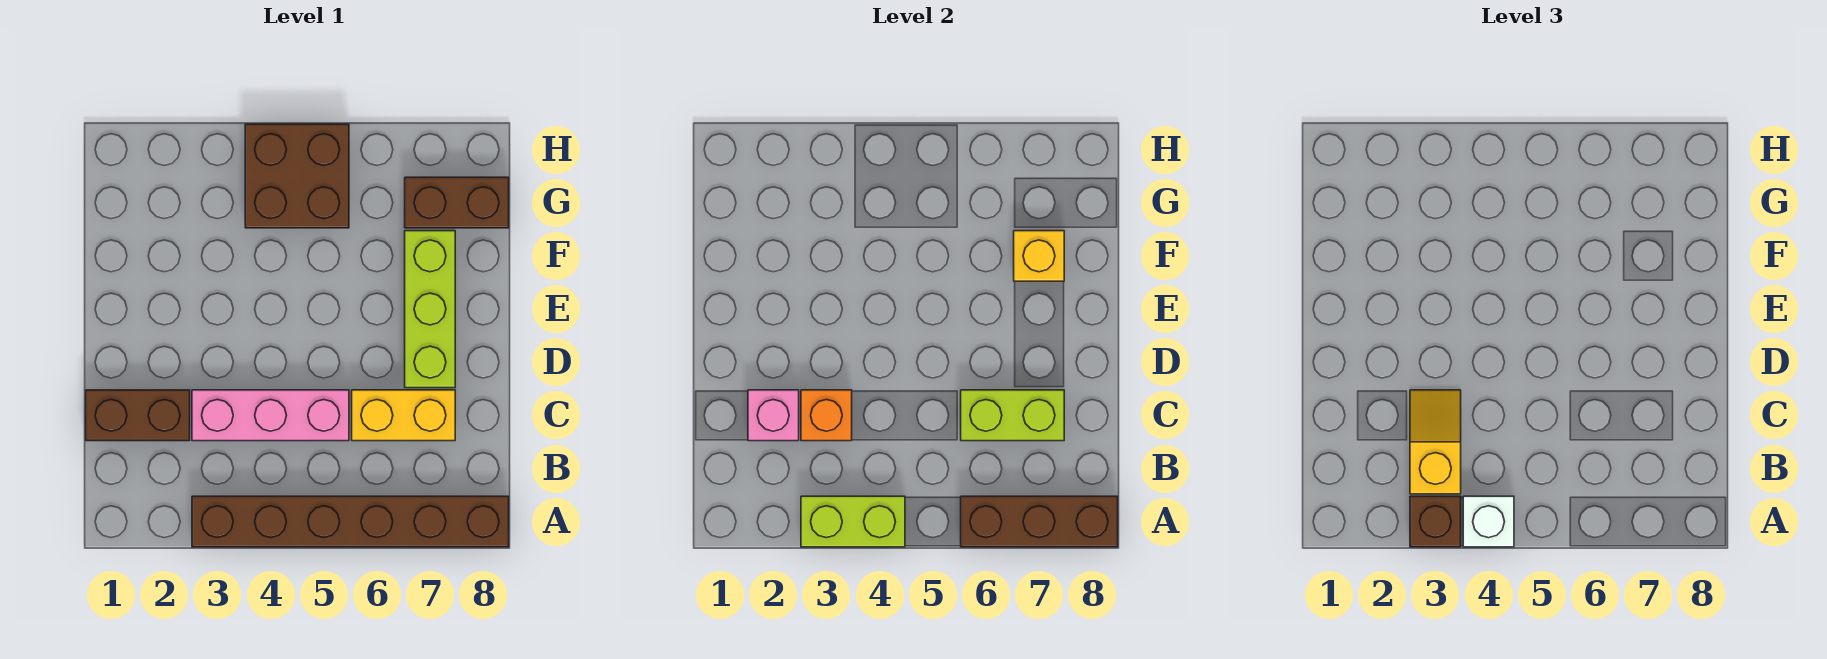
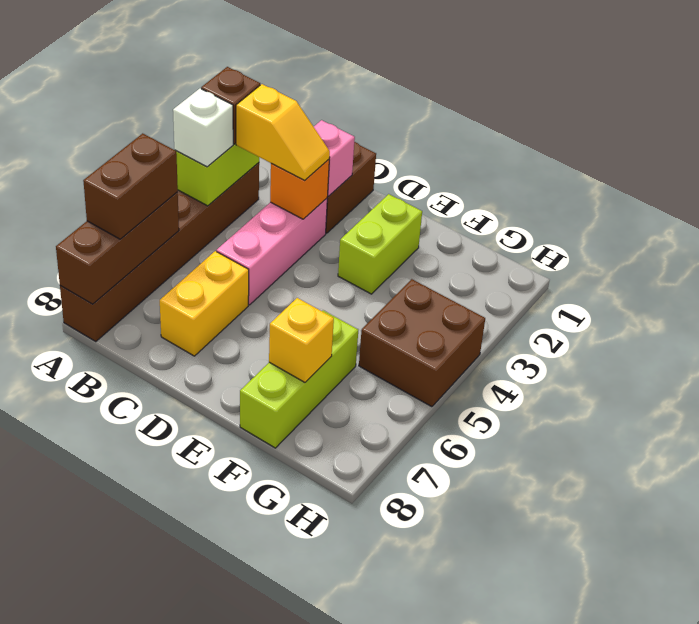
lime brick C6:C7 level 2 -> lime brick E2:E3 level 1
lime brick D7:F7 level 1 -> lime brick F6:F8 level 1
brown brick G7:G8 level 1 -> brown brick A6:A7 level 3

